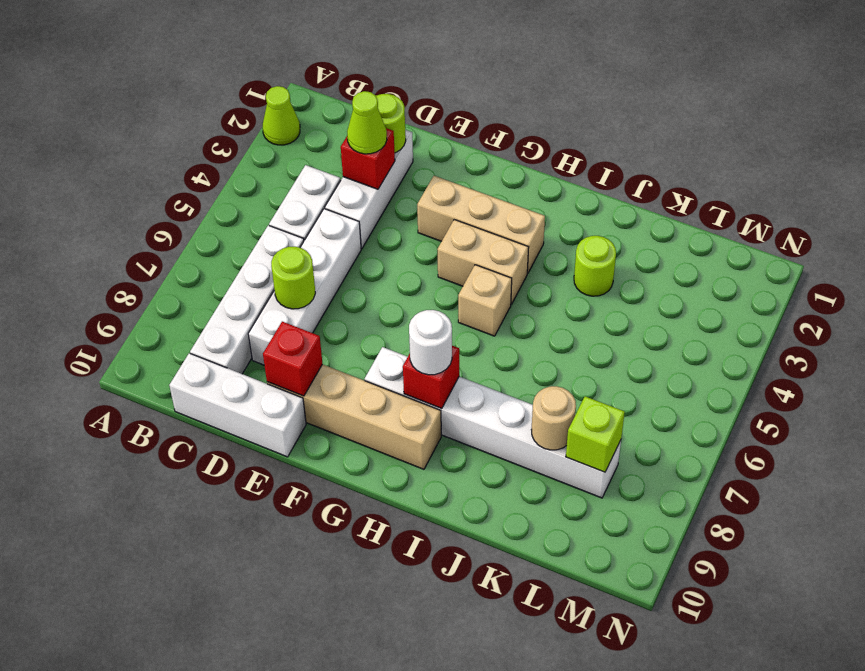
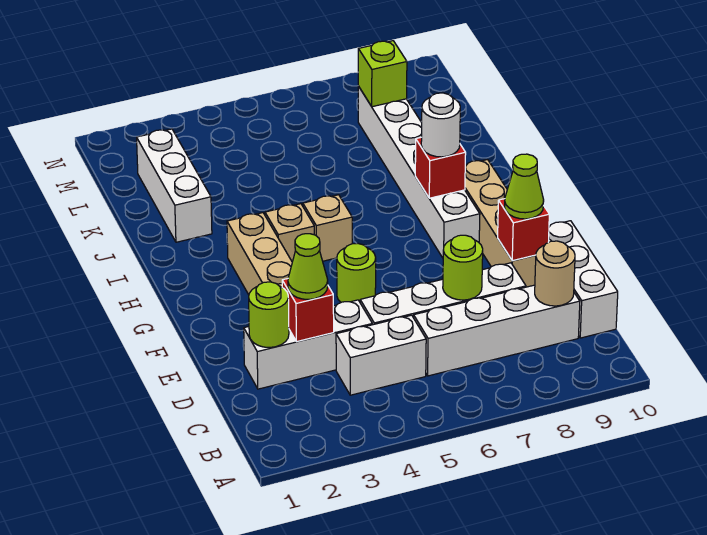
lime cone A2 level 1 -> lime cone E9 level 3
tan brick G4:H4 level 1 -> tan brick H4 level 1
none -> white brick J2:L2 level 1
lime round brick J3 level 1 -> lime round brick F5 level 1
tan round brick K8 level 2 -> tan round brick C9 level 2

